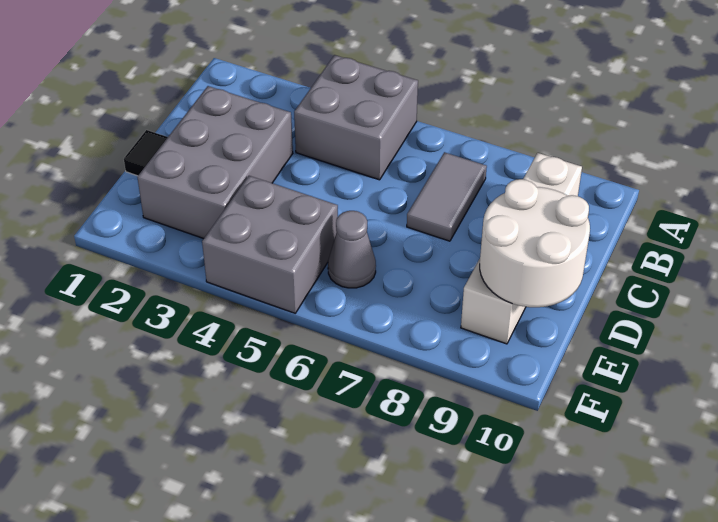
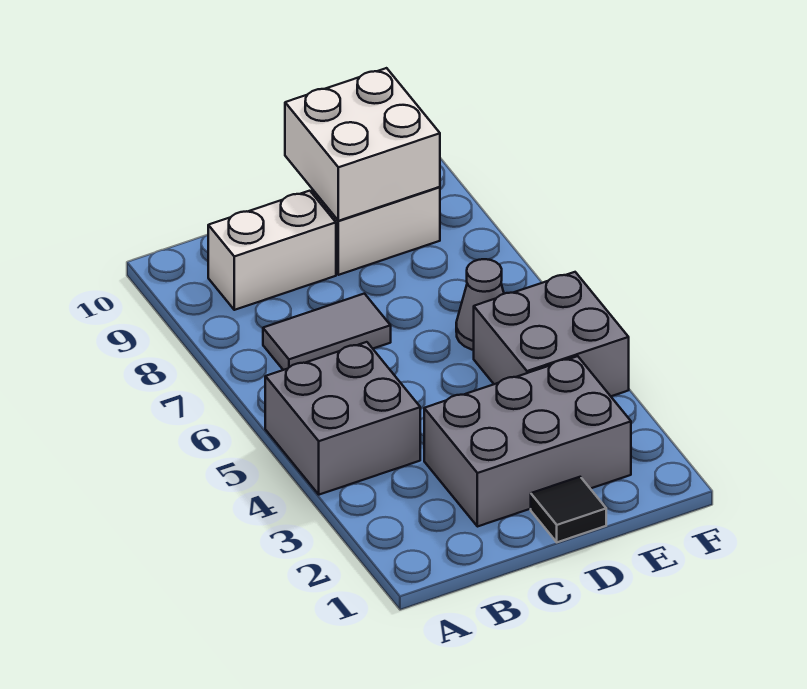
white round brick D9:E10 level 2 -> white brick D9:E10 level 2

